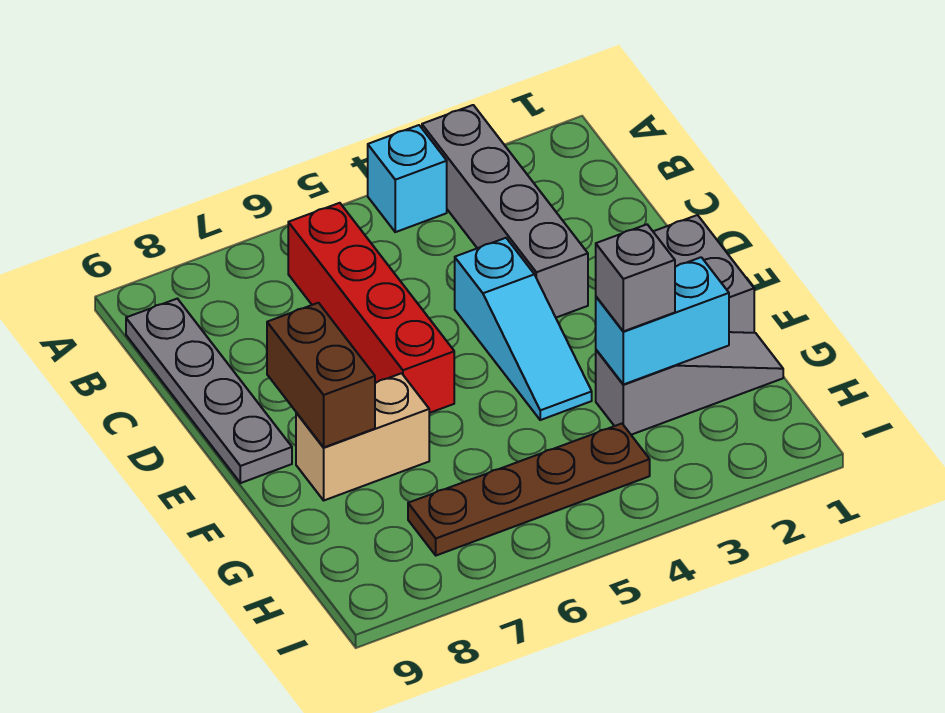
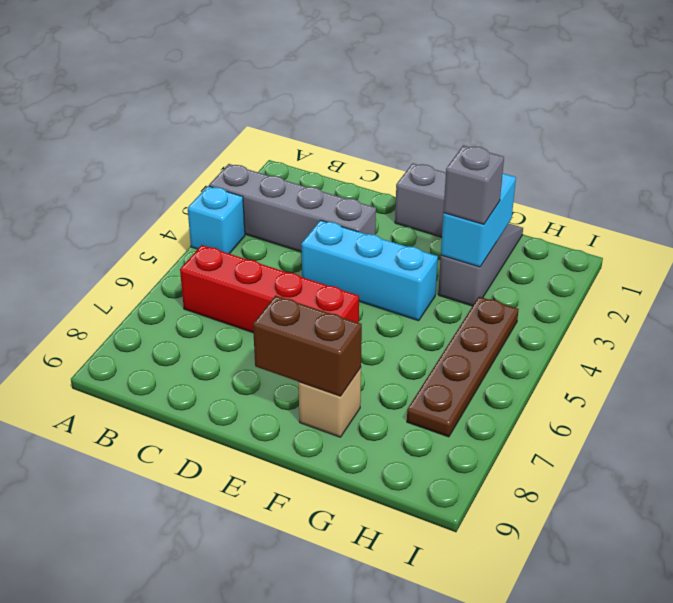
grey plate B9:E9 level 1 -> none
cyan slope D4:F4 level 1 top D -> cyan brick D4:F4 level 1
tan brick F7:F8 level 1 -> tan brick F8 level 1

